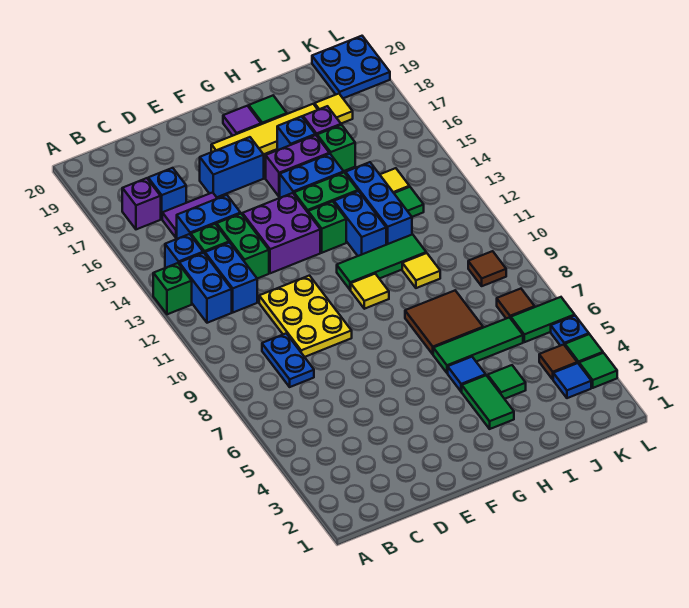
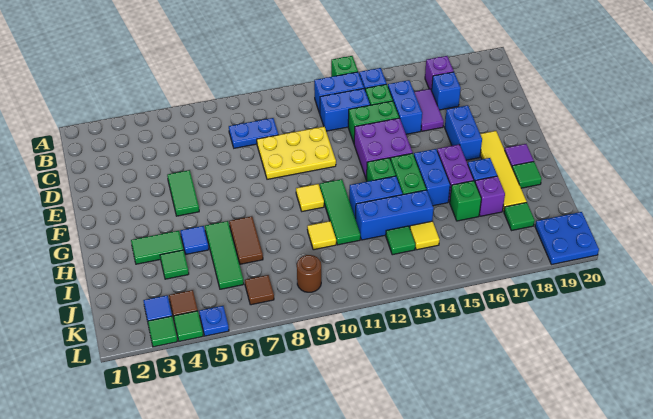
brown tile H7:I8 level 1 -> brown tile H7:I7 level 1
yellow tile J18 level 1 -> green tile J18 level 1
green tile K6:L6 level 1 -> green tile E5:F5 level 1
brown tile K9 level 1 -> brown round brick K9 level 1

